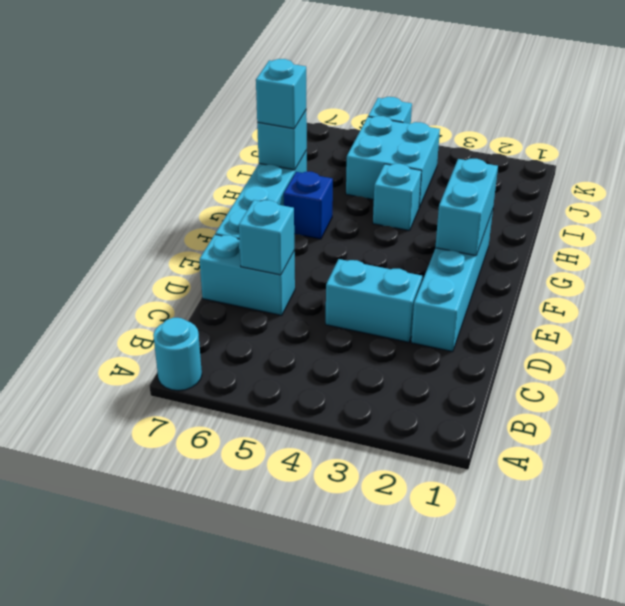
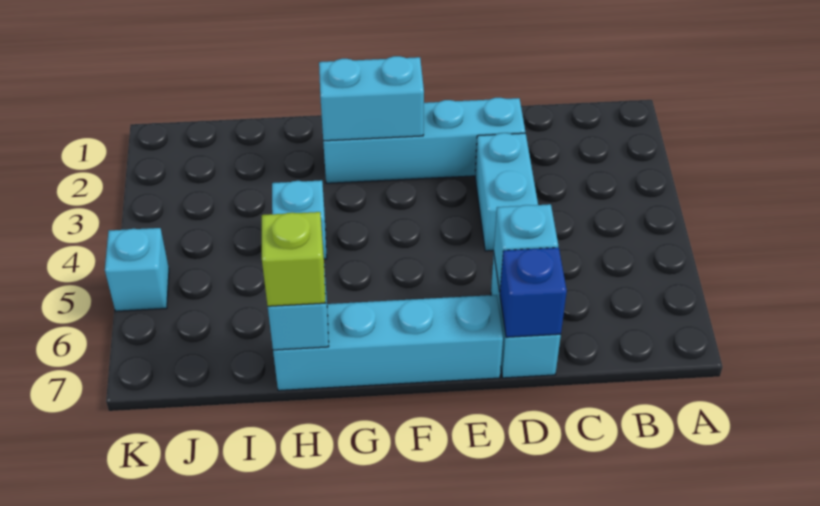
cyan round brick A7 level 1 -> none
blue brick G6 level 1 -> blue brick D7 level 2
cyan brick H7 level 3 -> lime brick H7 level 3
cyan brick I4:J5 level 1 -> none

